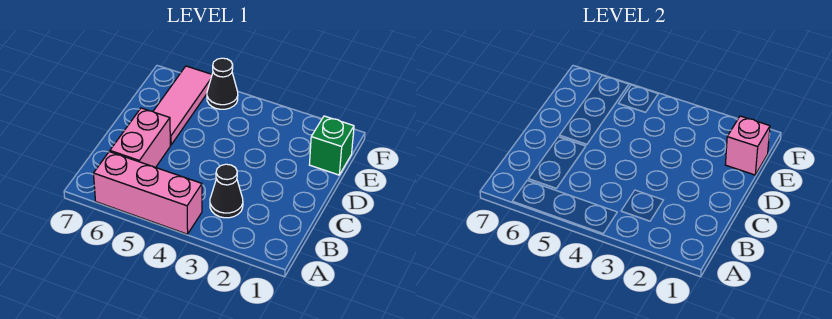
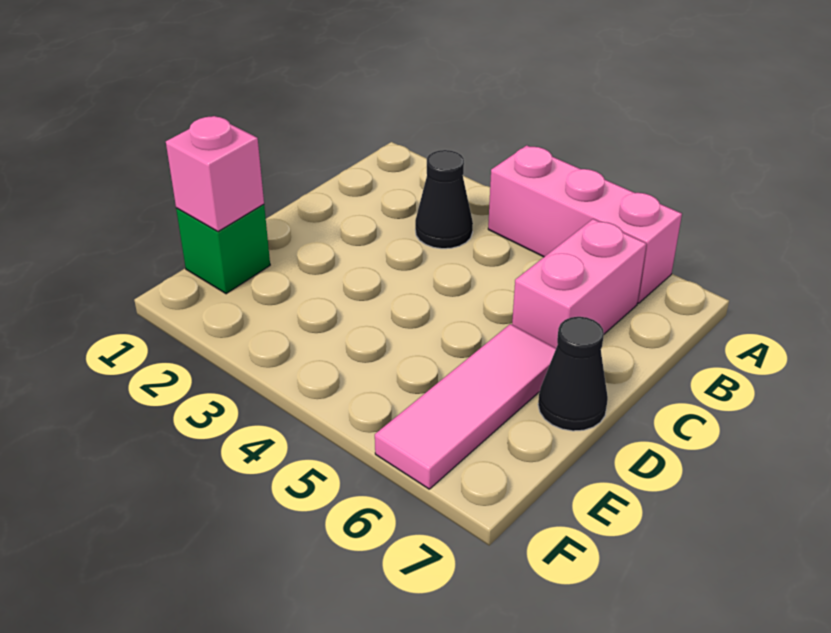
black cone F5 level 1 -> black cone D7 level 1

